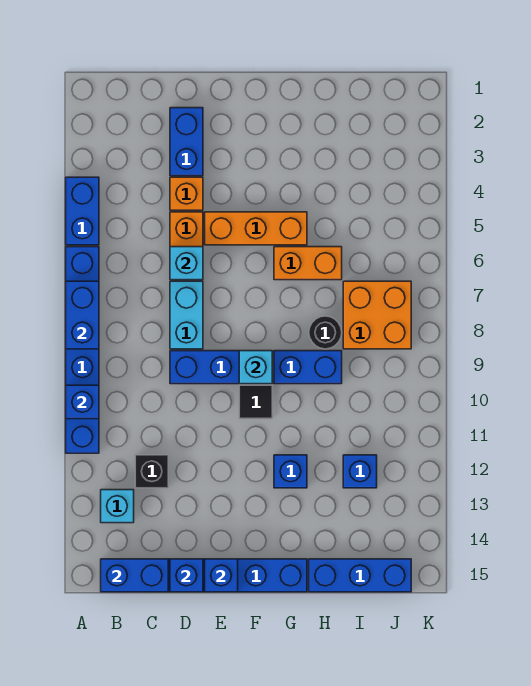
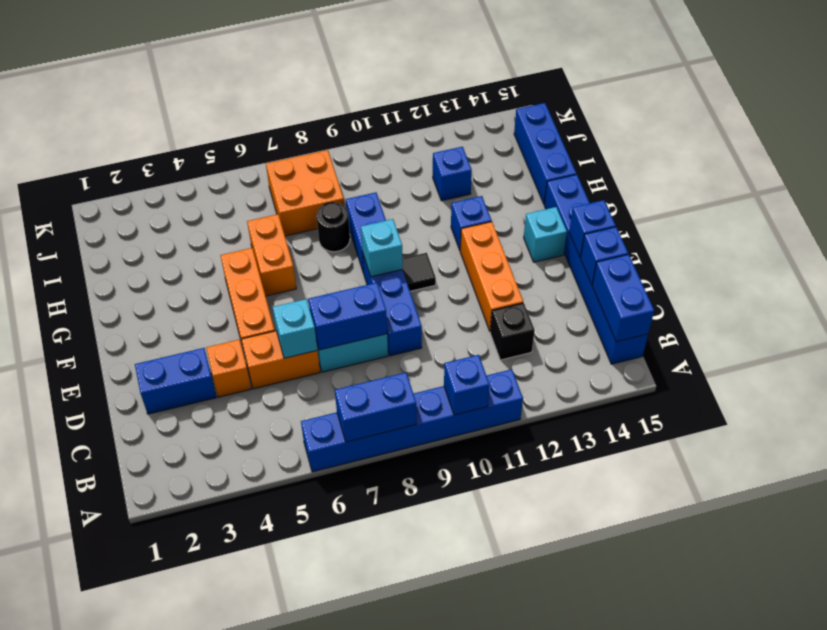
blue brick A4:A5 level 1 -> blue brick D7:D8 level 2
cyan brick B13 level 1 -> cyan brick F14 level 1
none -> orange brick D12:F12 level 1

